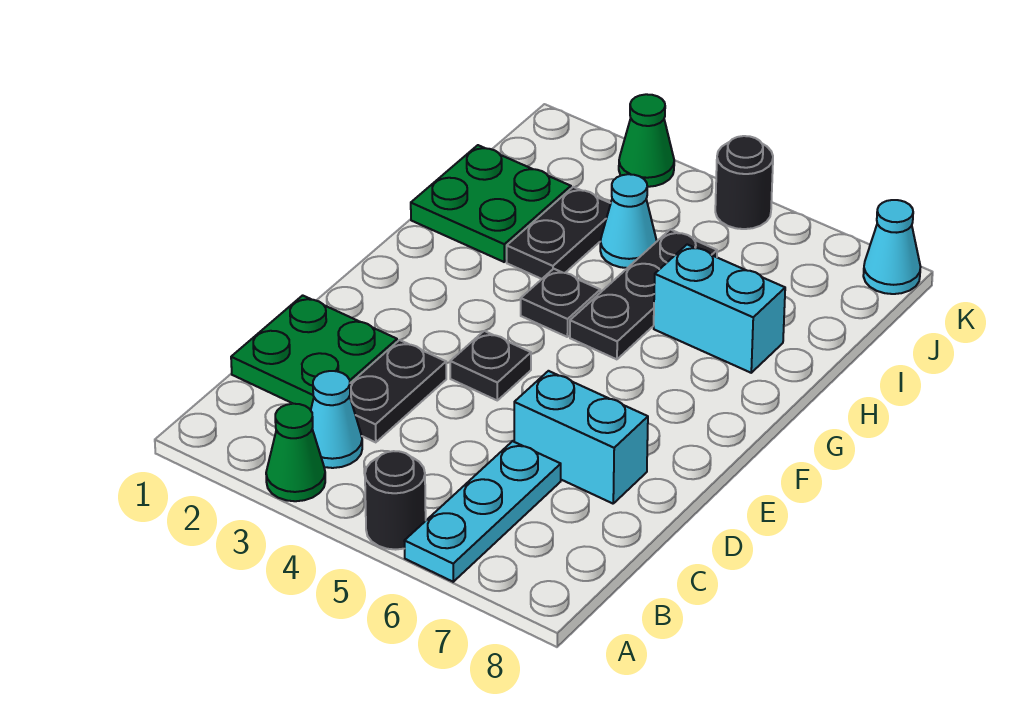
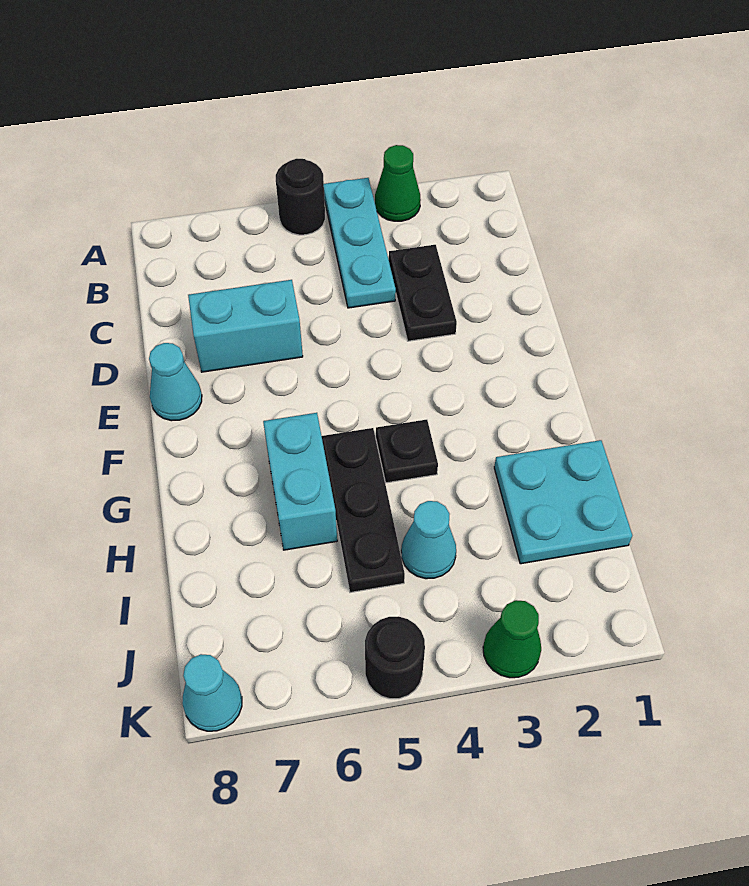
cyan plate A6:C6 level 1 -> cyan plate A4:C4 level 1
cyan cone B3 level 1 -> cyan cone E8 level 1
green plate C1:D2 level 1 -> none
black plate E4 level 1 -> none
green plate H1:I2 level 1 -> cyan plate H1:I2 level 1
black plate H3:I3 level 1 -> none
cyan brick H6:H7 level 1 -> cyan brick G6:H6 level 1

